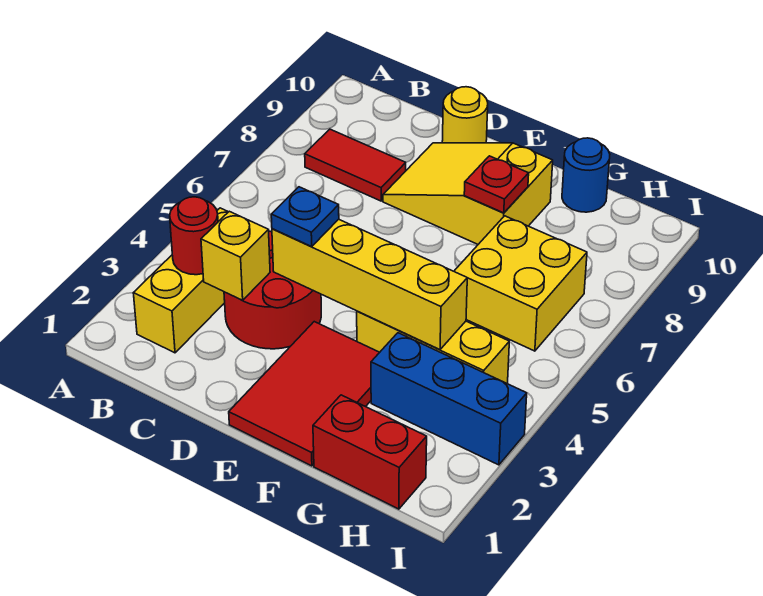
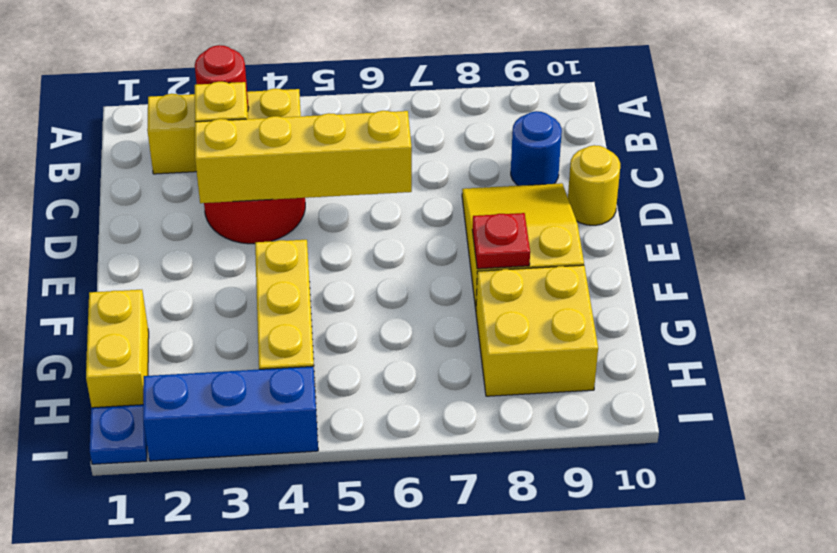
red tile B8:C8 level 1 -> none
yellow brick D4:G4 level 2 -> yellow brick D3:D6 level 2
blue plate D4 level 3 -> blue plate I1 level 1
red tile E1:F3 level 1 -> none
red brick G1:H1 level 1 -> yellow brick G1:H1 level 1
blue brick G3:I3 level 1 -> blue brick I2:I4 level 1
yellow brick G6:H7 level 1 -> yellow brick G8:H9 level 1
blue round brick G10 level 1 -> blue round brick C9 level 1

